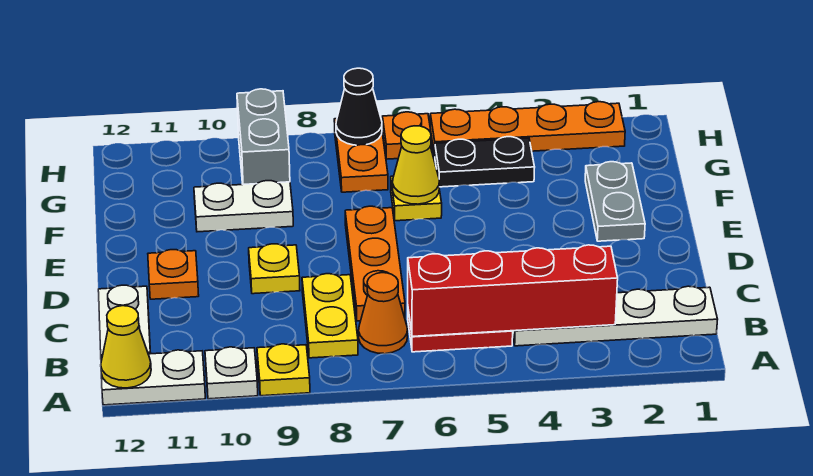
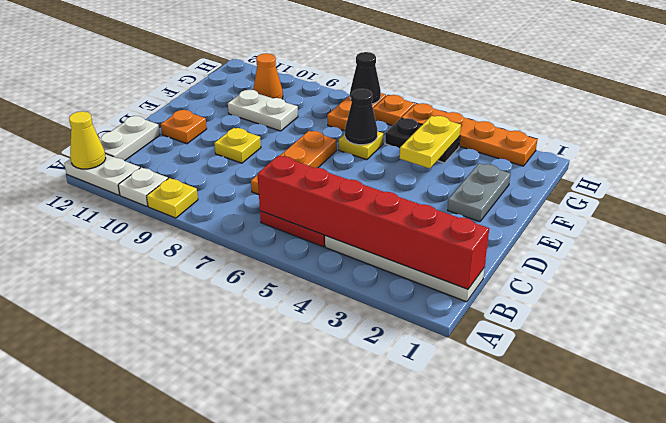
red brick B3:B6 level 2 -> red brick B1:B6 level 2
orange cone B7 level 1 -> orange cone G10 level 1
yellow plate B8:C8 level 1 -> yellow plate F4:G4 level 2
yellow cone F6 level 2 -> black cone F6 level 2
grey brick G9:H9 level 1 -> none

